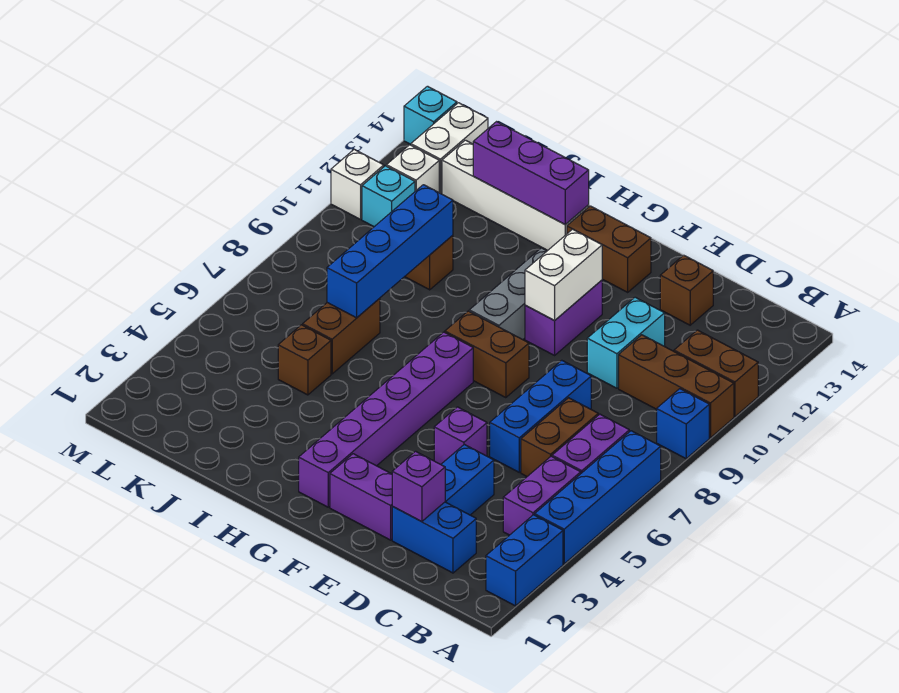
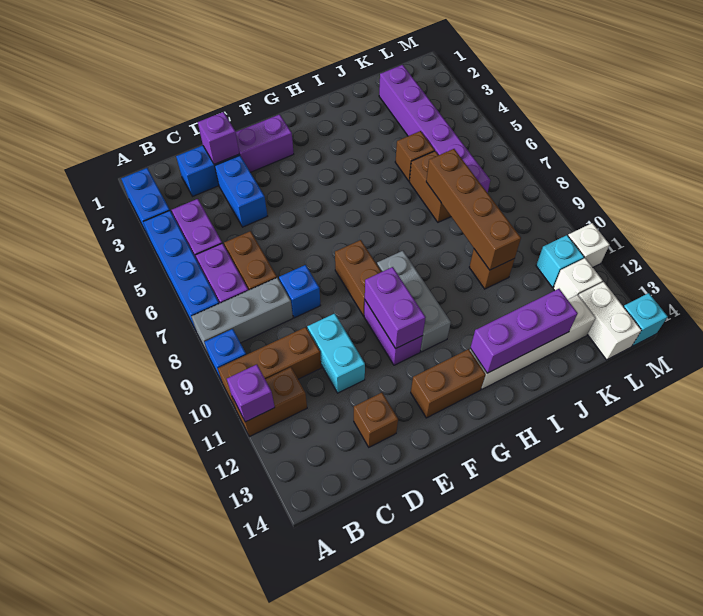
none -> grey brick A8:C8 level 1
blue brick D6:D8 level 1 -> blue brick D8 level 1
purple brick E5 level 1 -> purple brick A11 level 2
brown brick F8:G8 level 1 -> brown brick F8:F9 level 1
white brick F10:F11 level 2 -> purple brick F10:F11 level 2
purple brick G2:G7 level 1 -> purple brick K2:K7 level 1
blue brick J7:J10 level 2 -> brown brick J7:J10 level 2

